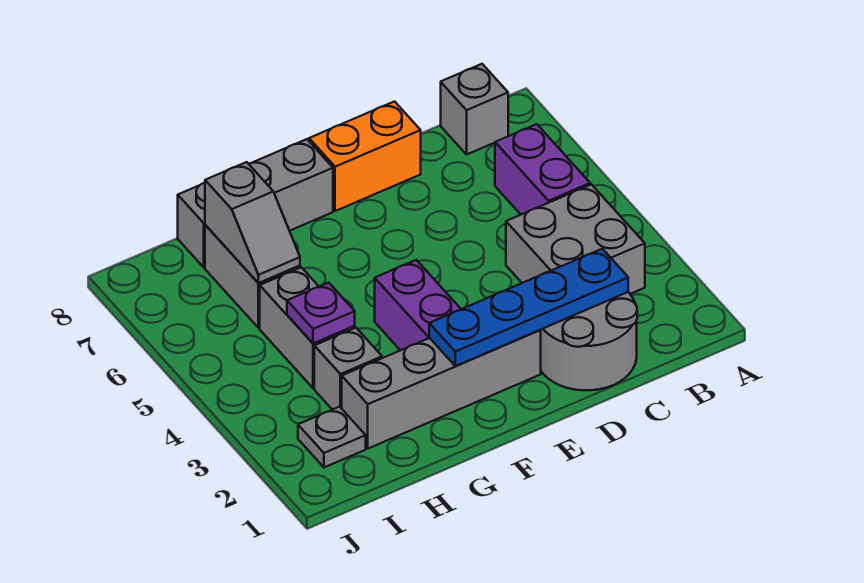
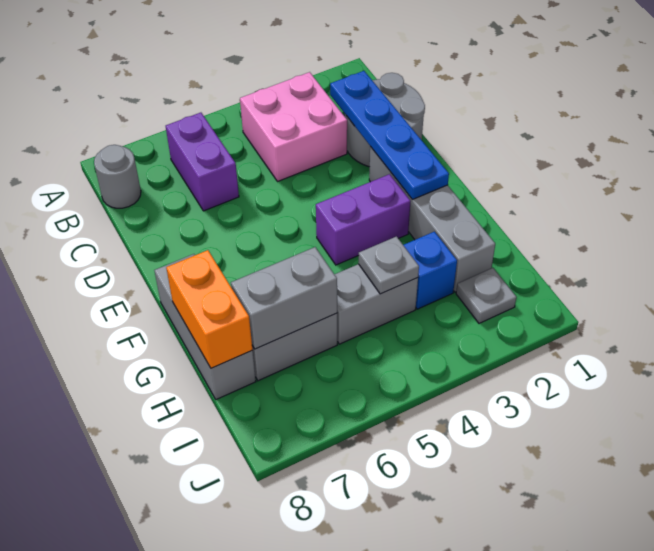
grey brick B3:C4 level 1 -> pink brick B3:C4 level 1
purple brick B5:B6 level 1 -> purple brick B6:C6 level 1
grey brick B8 level 1 -> grey round brick B8 level 1
orange brick D8:E8 level 1 -> orange brick G8:H8 level 2
grey brick H3 level 1 -> blue brick H3 level 1
purple plate H4 level 2 -> grey plate H4 level 2
grey slope H6:H7 level 2 top 7 -> grey brick H6:H7 level 2

